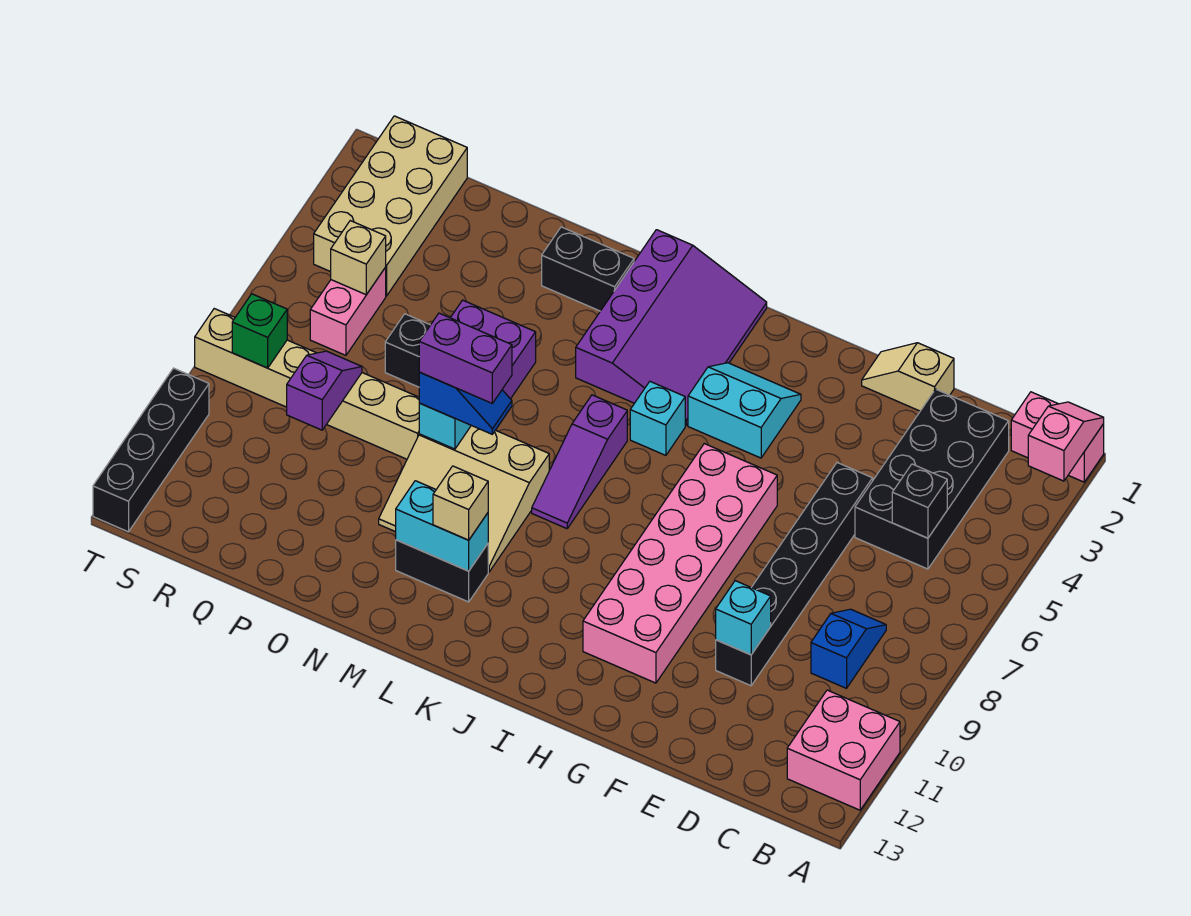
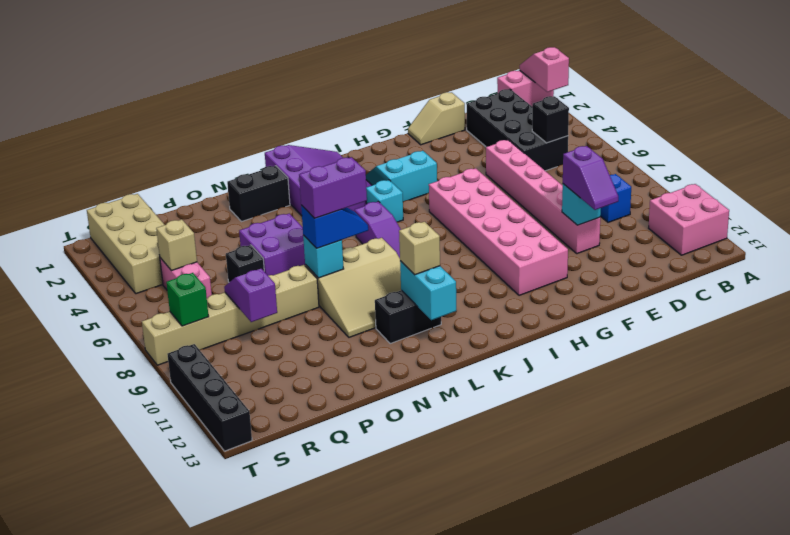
black brick E5:E10 level 1 -> pink brick E5:E10 level 1
none -> purple slope E10:E11 level 3 top 10
cyan brick L11:M11 level 2 -> cyan brick L11:L12 level 2

